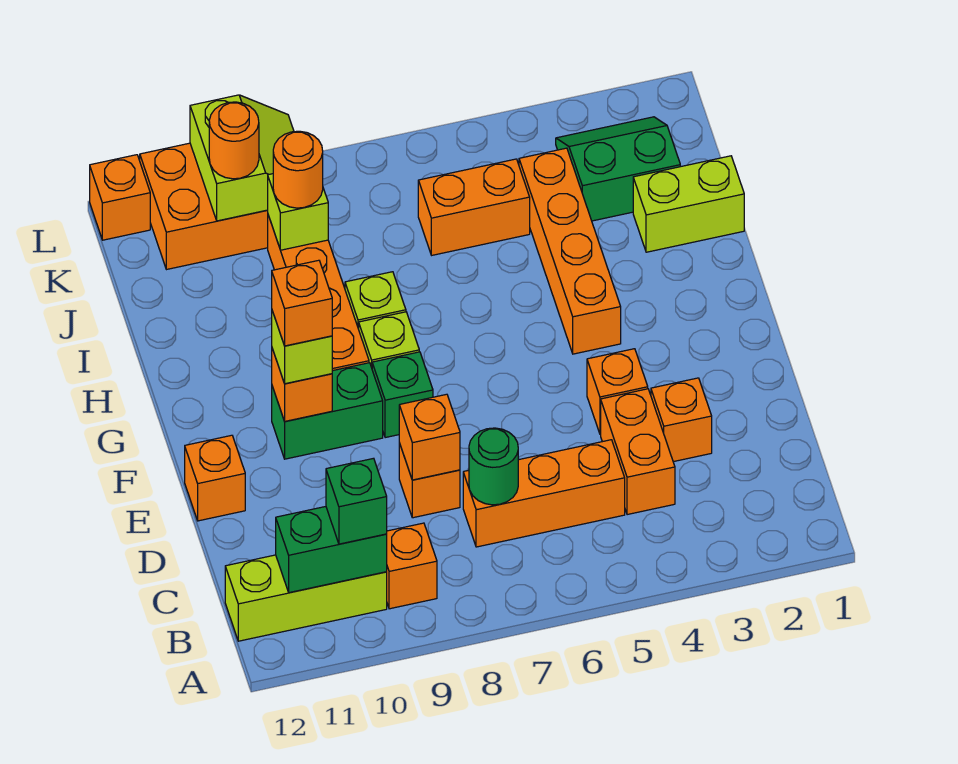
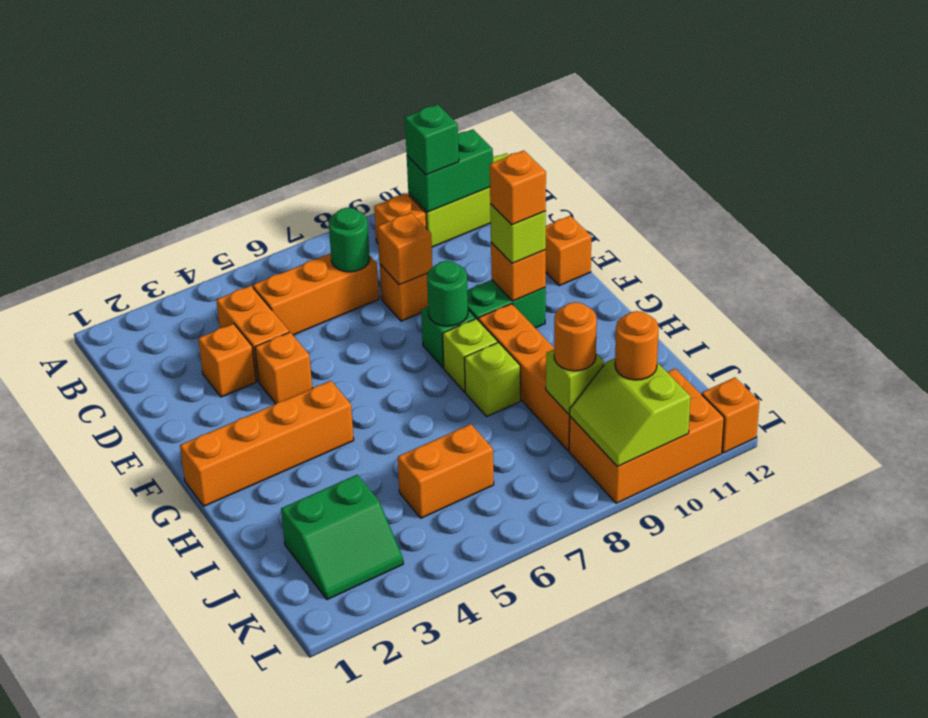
none -> green round brick F8 level 2
orange brick G4:J4 level 1 -> orange brick G1:G4 level 1
lime brick I1:I2 level 1 -> none

